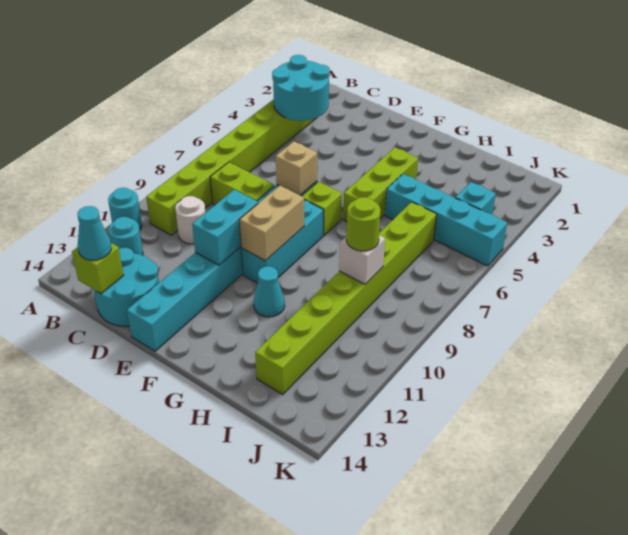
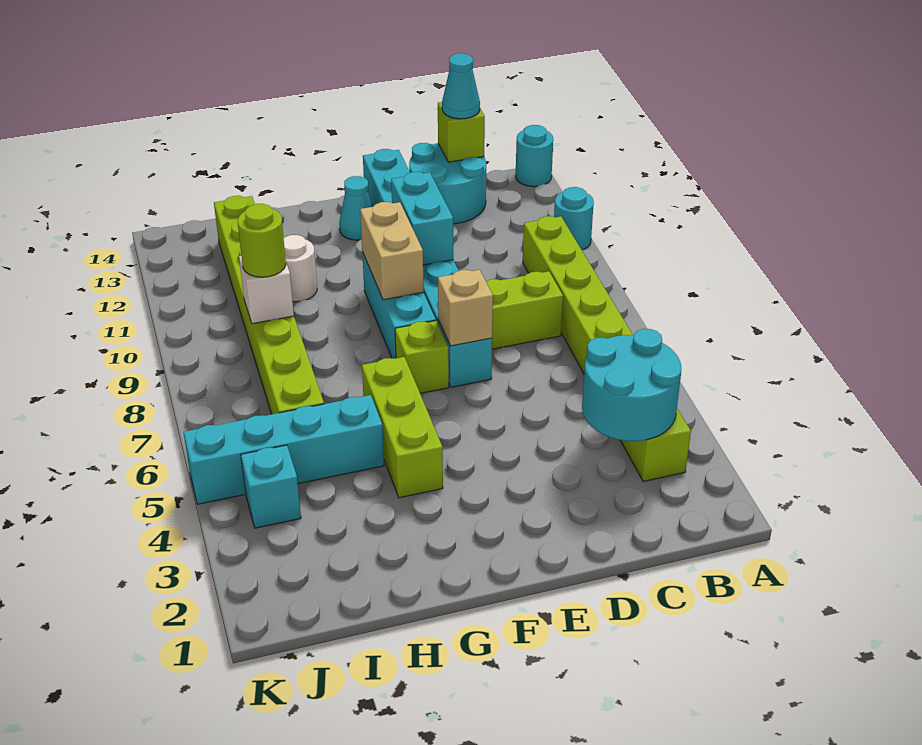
cyan round brick B12 level 1 -> cyan round brick A14 level 1
white round brick C10 level 1 -> white round brick H11 level 1
cyan cone G11 level 1 -> cyan cone F13 level 1

